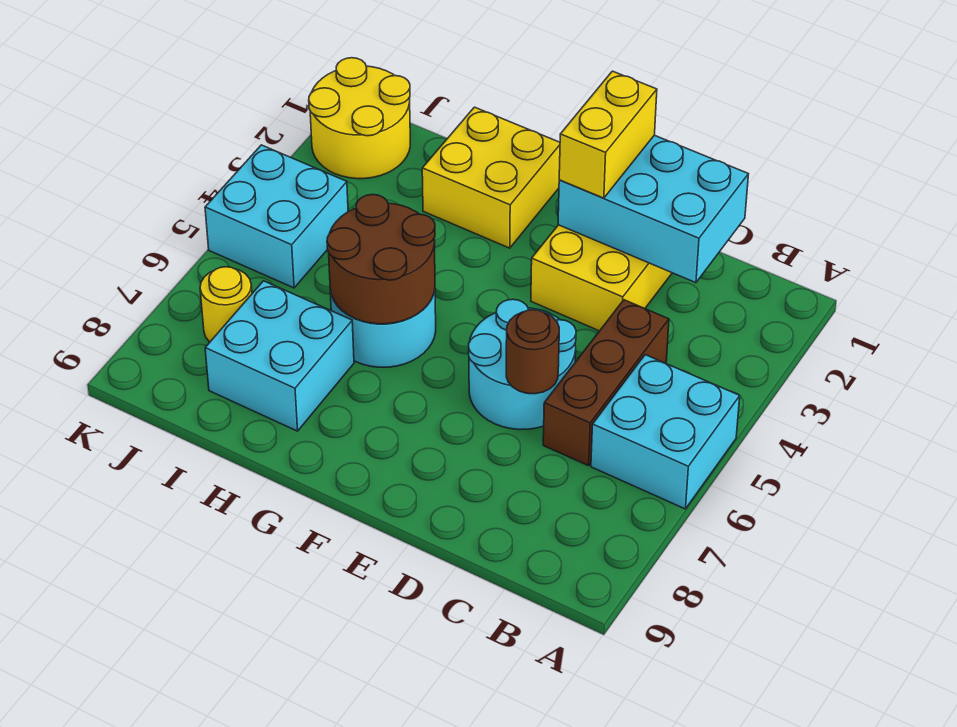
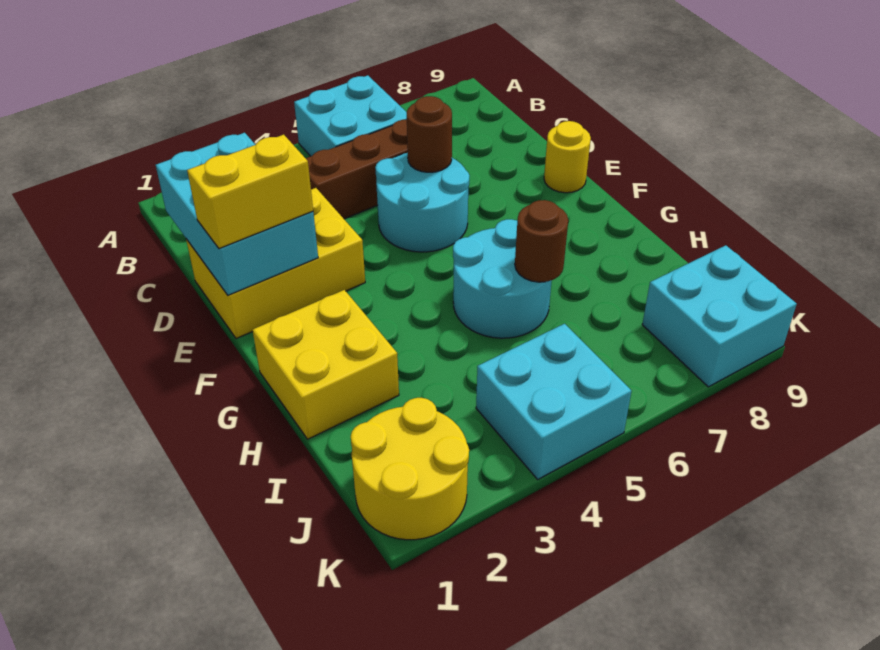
brown round brick G5:H6 level 2 -> brown round brick H6 level 2
cyan brick H7:I8 level 1 -> cyan brick J8:K9 level 1
yellow round brick J7 level 1 -> yellow round brick E9 level 1

